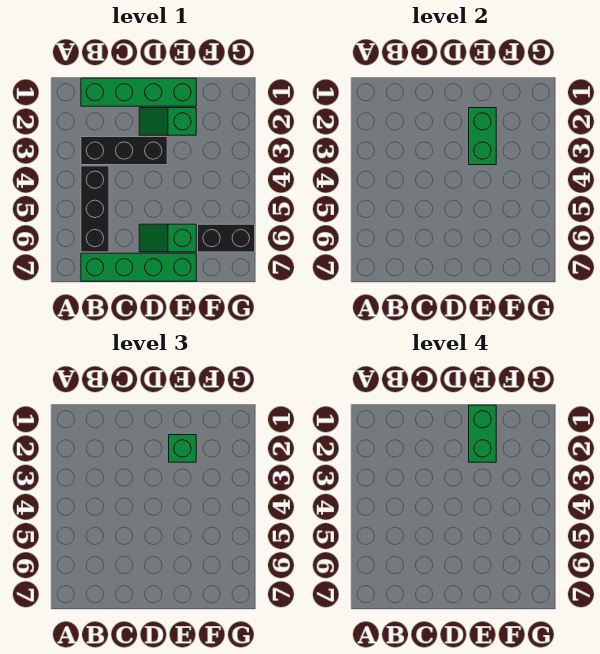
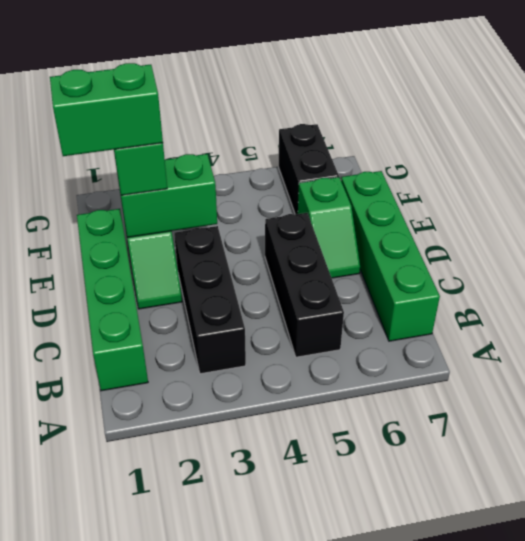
black brick B4:B6 level 1 -> black brick B5:D5 level 1

